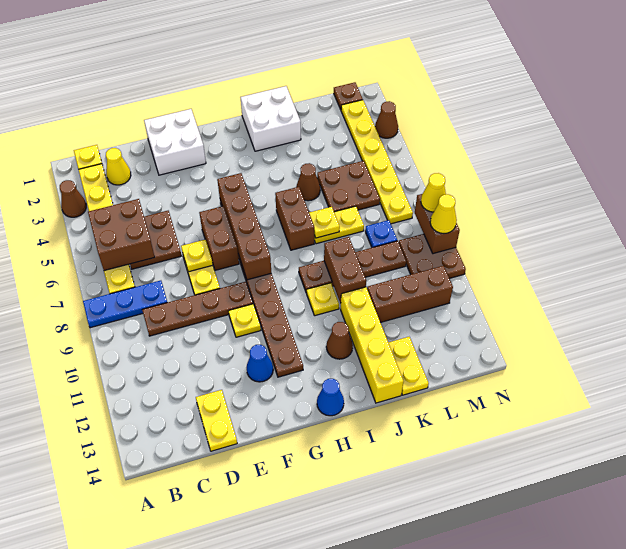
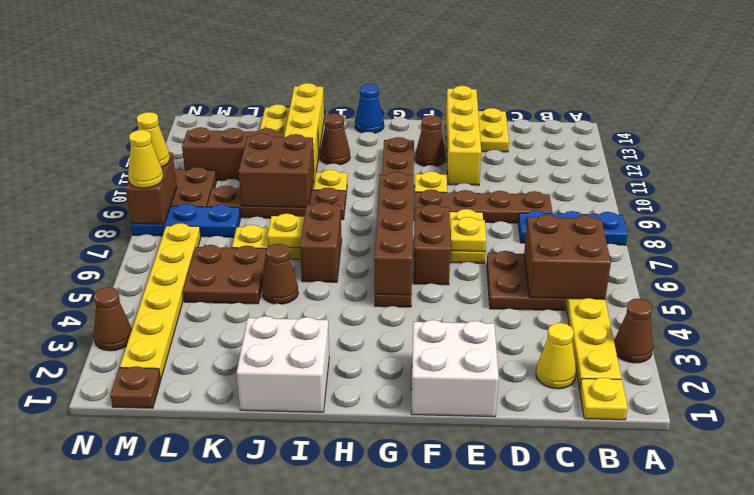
none -> yellow brick E11:E14 level 1
blue cone F12 level 1 -> brown cone F12 level 1
brown brick J9:J10 level 2 -> brown brick J9:K10 level 2
blue plate L8 level 1 -> blue plate L8:N8 level 1

